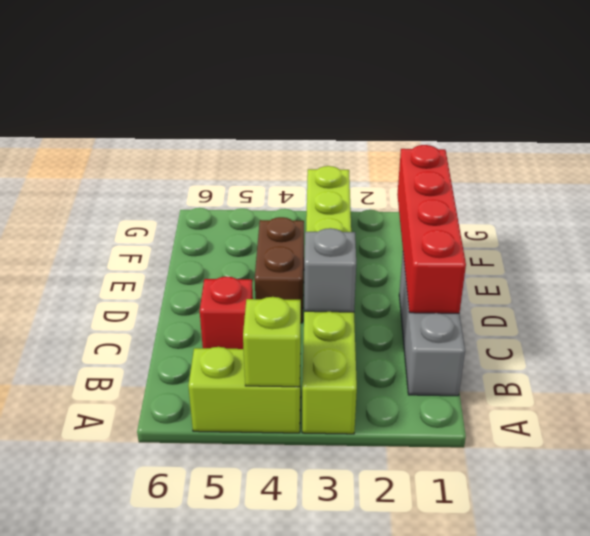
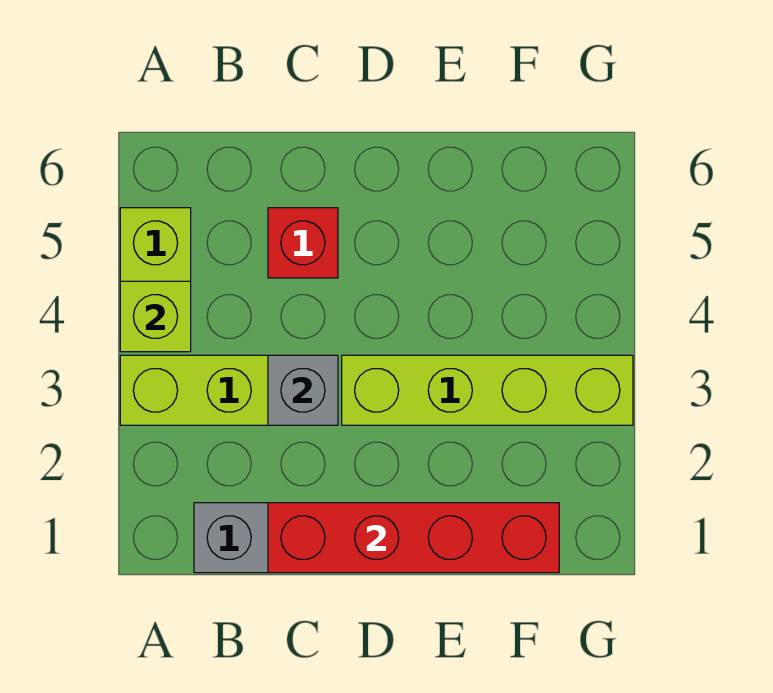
brown brick D4:E4 level 1 -> none

